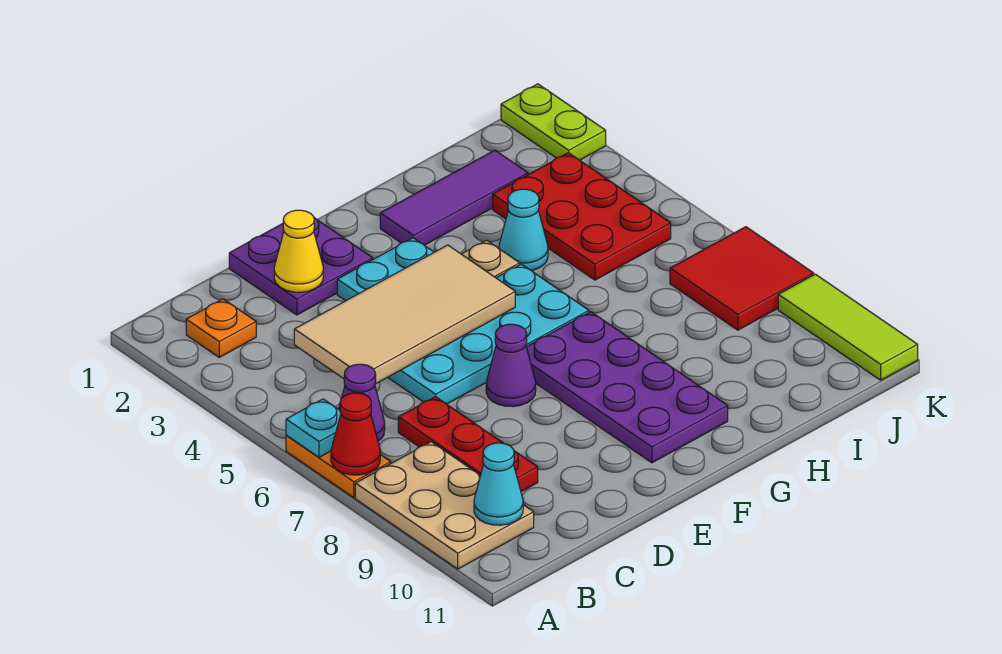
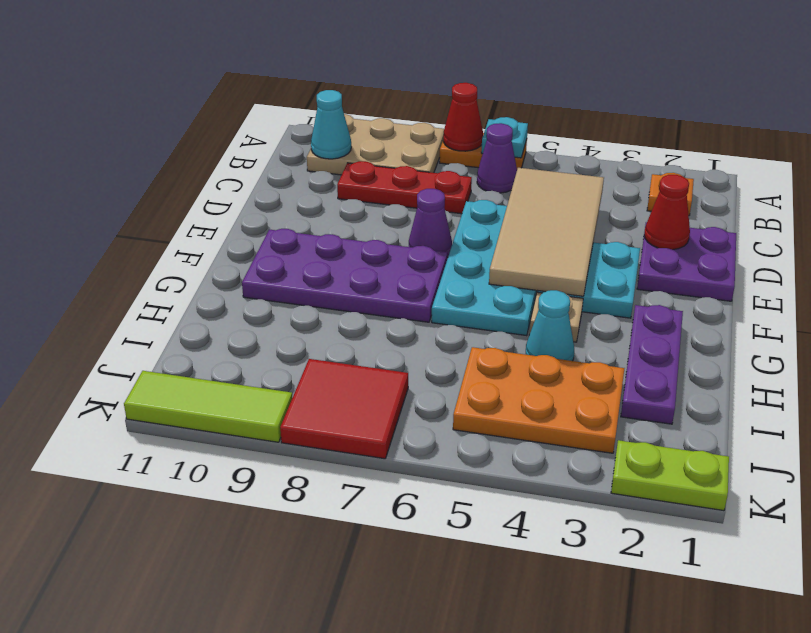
yellow cone D2 level 2 -> red cone D2 level 2
purple tile G2:I2 level 1 -> purple plate G2:I2 level 1
red plate I3:J5 level 1 -> orange plate I3:J5 level 1

